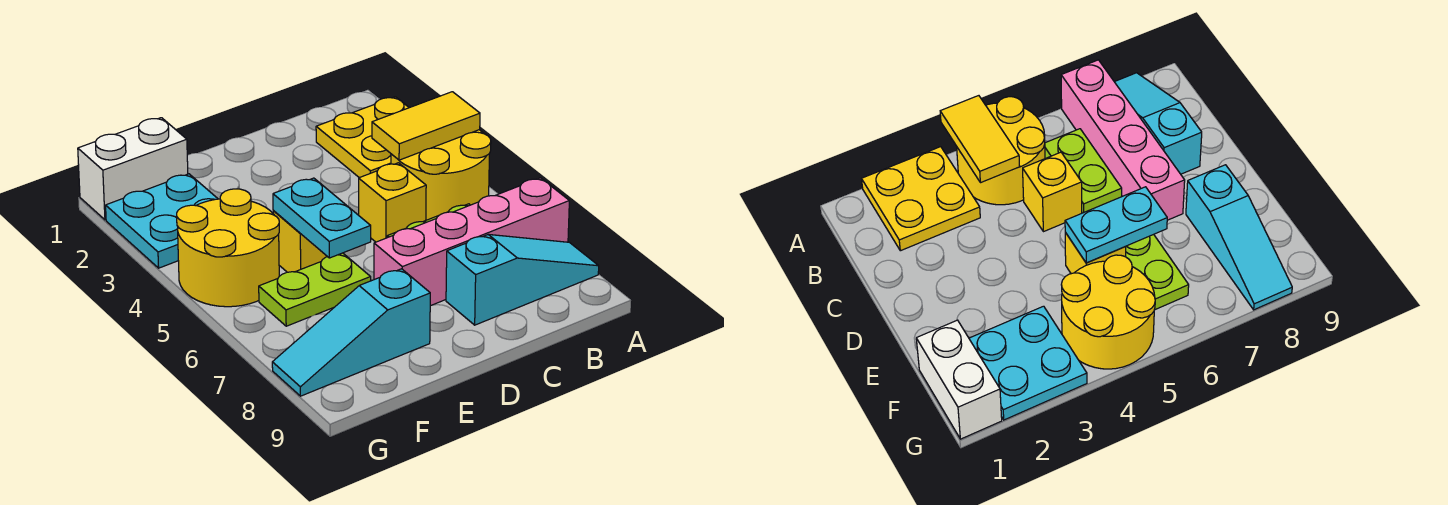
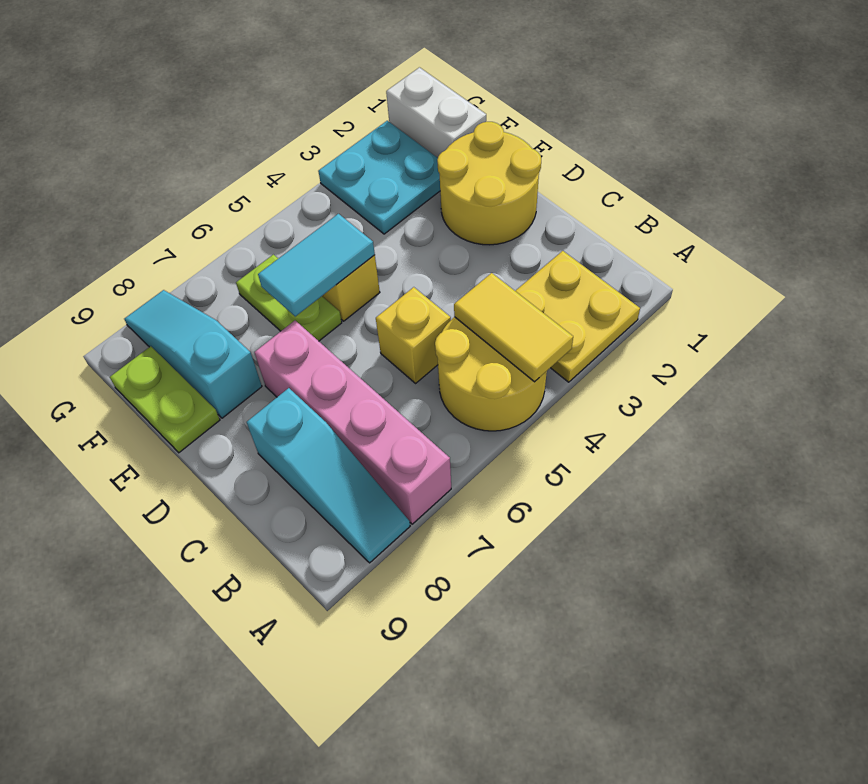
lime plate B6:C6 level 1 -> lime plate E9:F9 level 1
cyan plate E5:E6 level 2 -> cyan tile E5:E6 level 2
yellow round brick F4:G5 level 1 -> yellow round brick D1:E2 level 1

